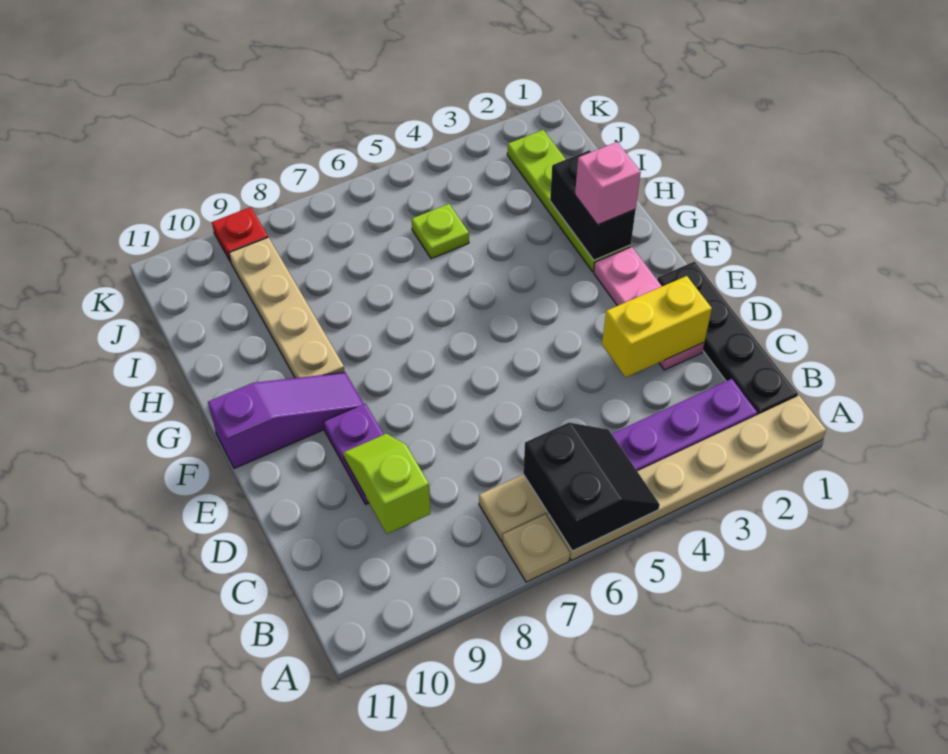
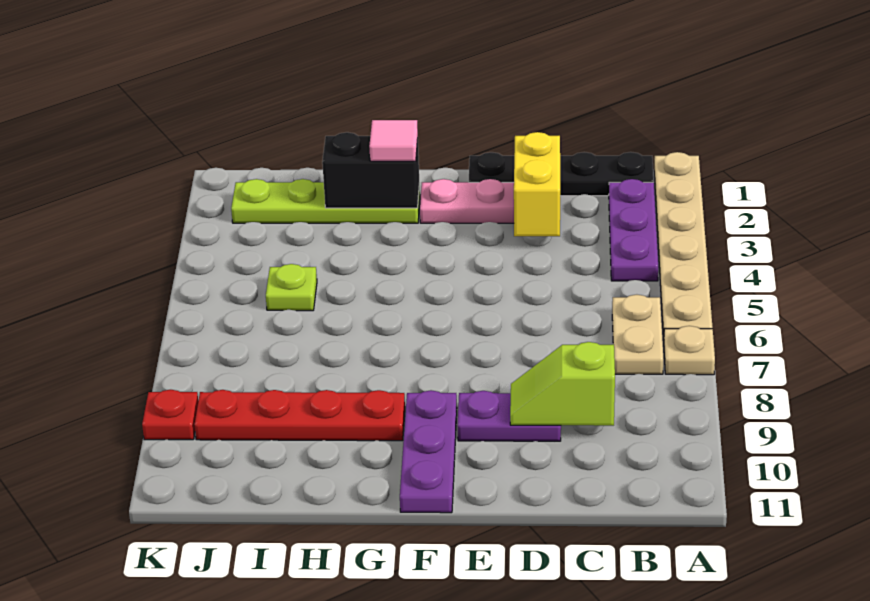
black slope A5:B6 level 2 top 6 -> none
purple slope F9:F11 level 1 top 11 -> purple plate F9:F11 level 1
pink brick G2 level 3 -> pink tile G2 level 3
tan plate G9:J9 level 1 -> red plate G9:J9 level 1

